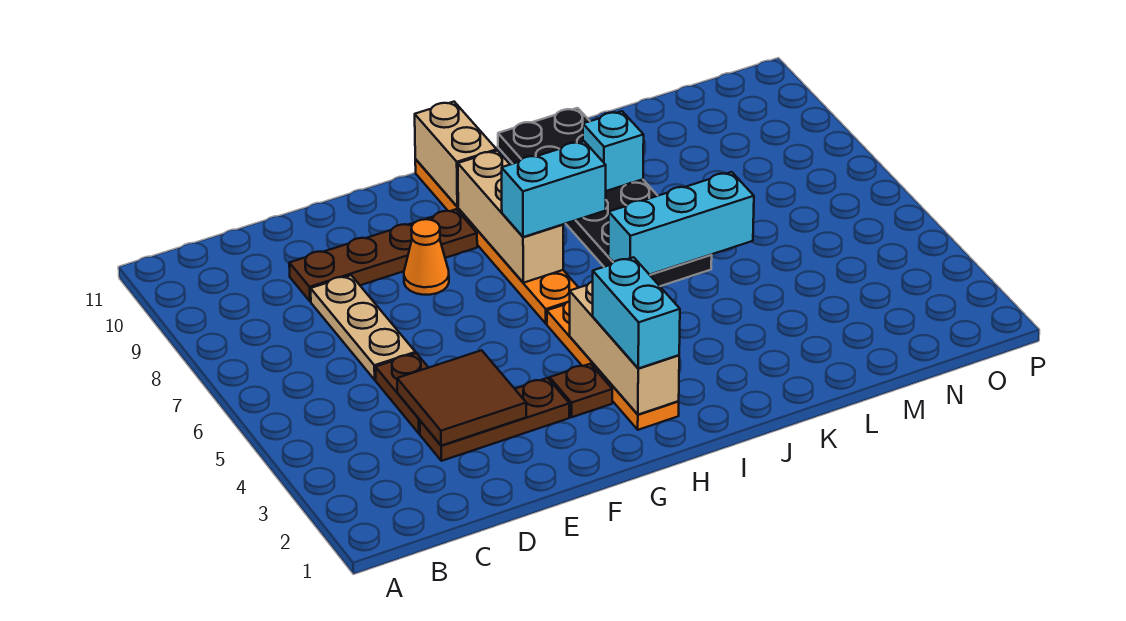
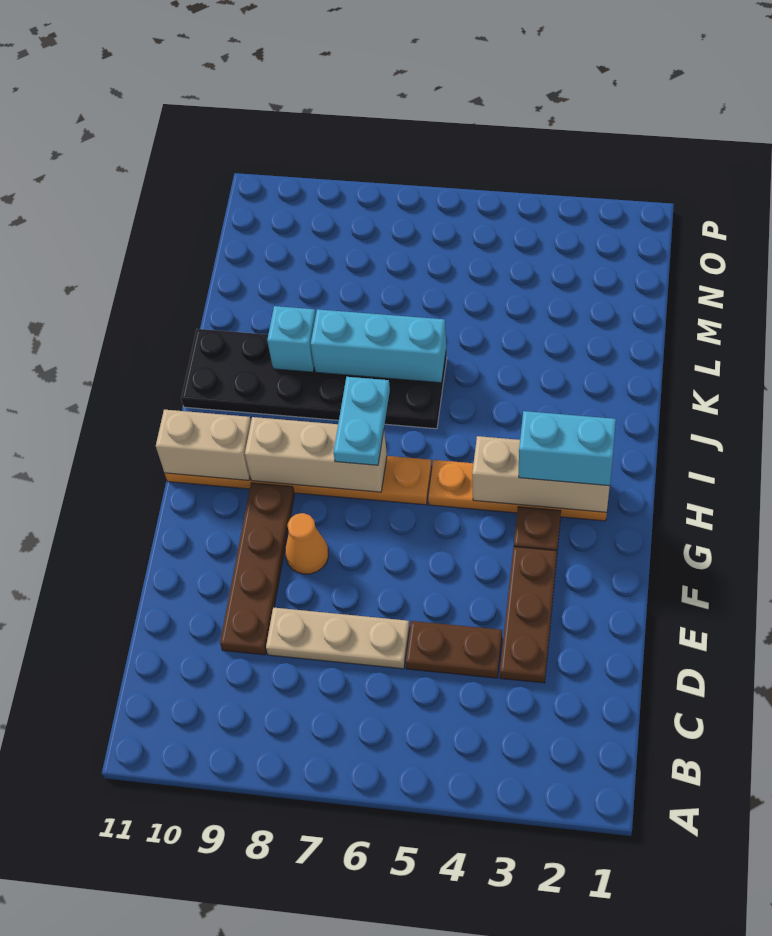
brown tile D3:E4 level 2 -> none
cyan brick H7:I7 level 3 -> cyan plate H7:I7 level 3
cyan brick J6:L6 level 2 -> cyan brick K6:K8 level 2

